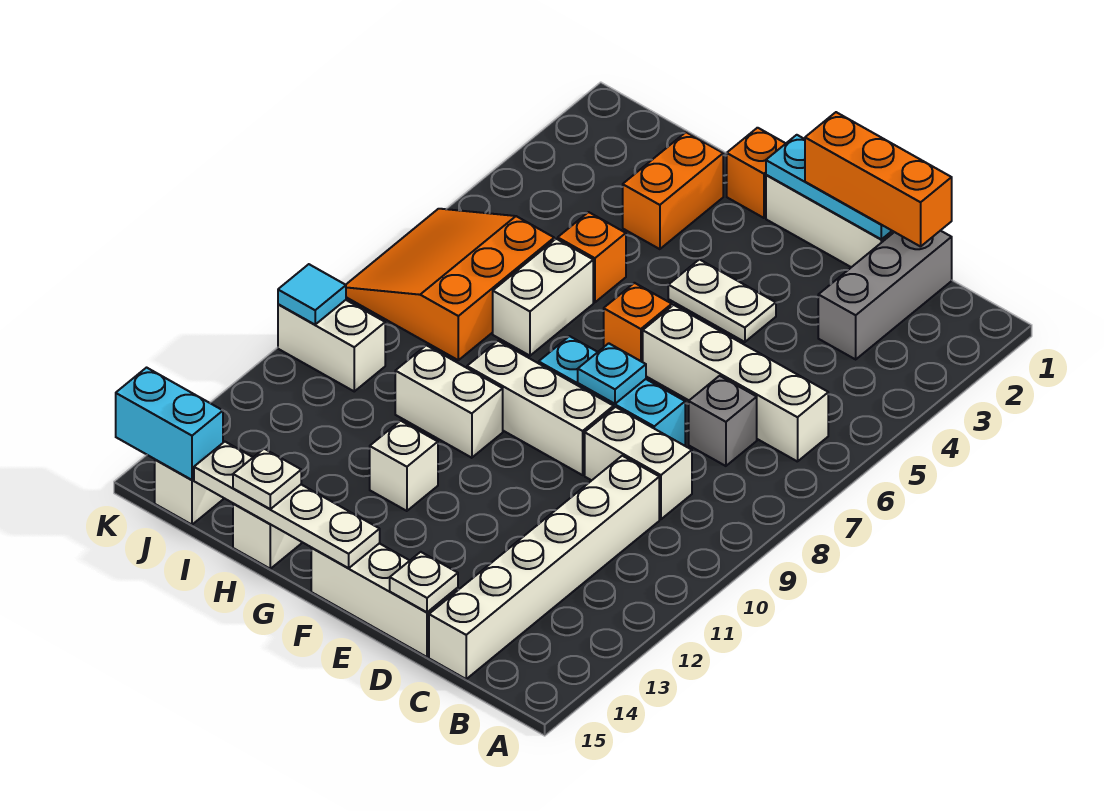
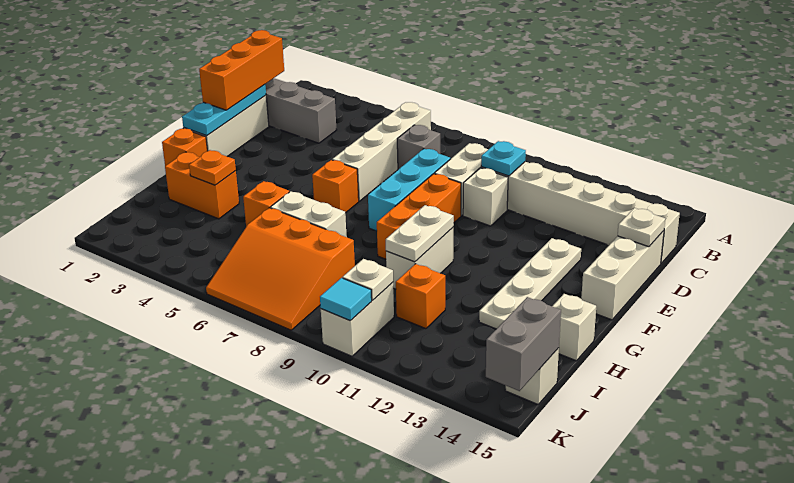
white plate E4:F4 level 1 -> white plate G10:H10 level 2
cyan plate E8 level 2 -> cyan plate C10 level 2
white brick E9:G9 level 1 -> orange brick E9:G9 level 1
white plate F15:I15 level 2 -> white plate E13:H13 level 1
white brick G12 level 1 -> white brick D10 level 1
none -> orange plate H3 level 2
white plate H15 level 3 -> white plate J10 level 2
none -> orange brick I11 level 1
cyan brick J15:K15 level 2 -> grey brick J15:K15 level 2

